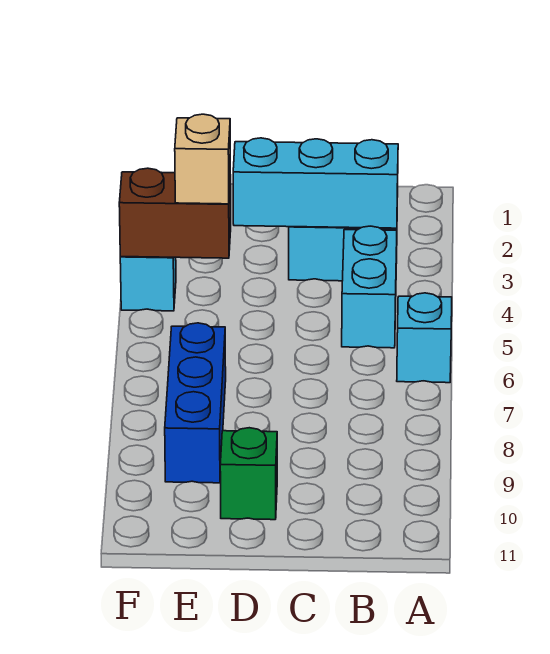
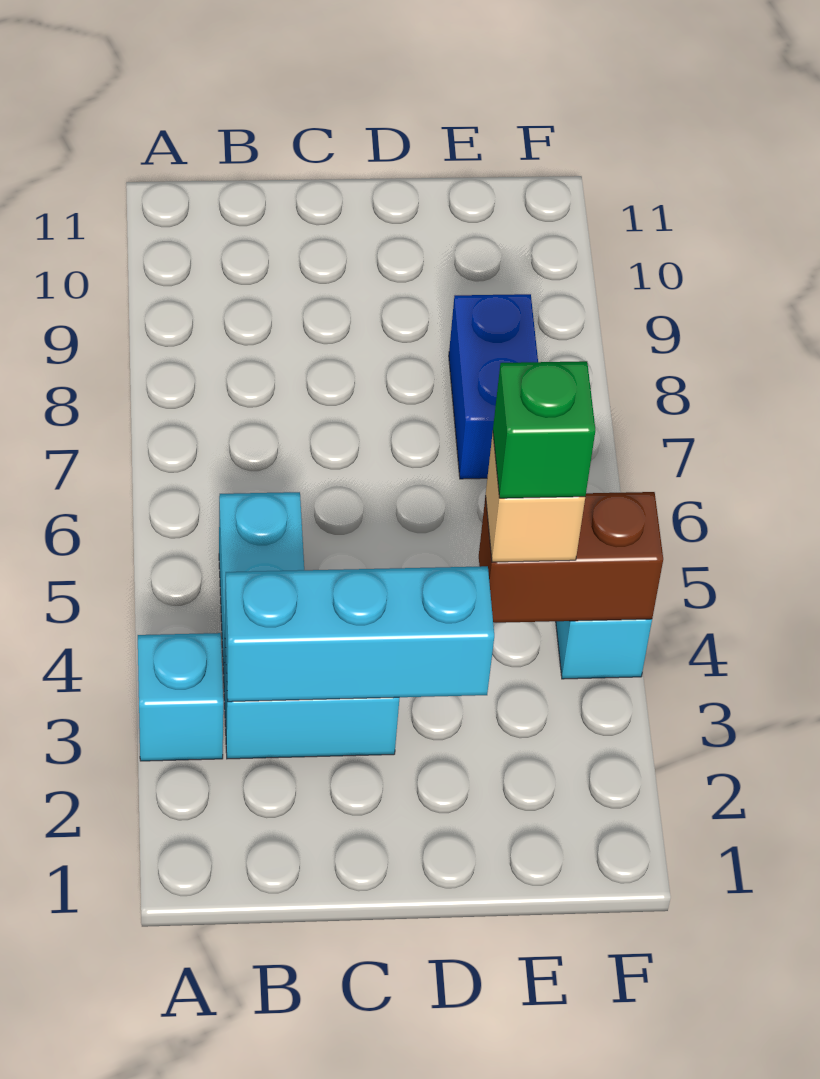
cyan brick A6 level 1 -> cyan brick A3 level 1
green brick D10 level 1 -> green brick E4 level 4
blue brick E7:E9 level 1 -> blue brick E7:E8 level 1

